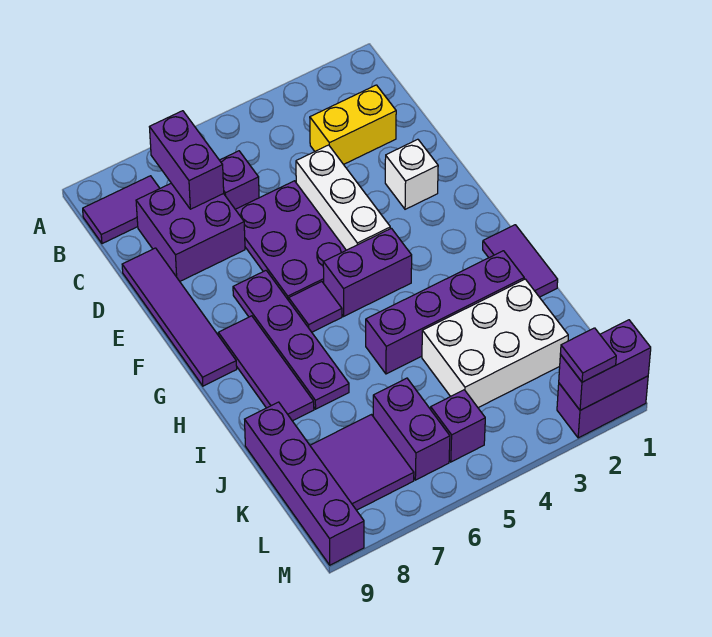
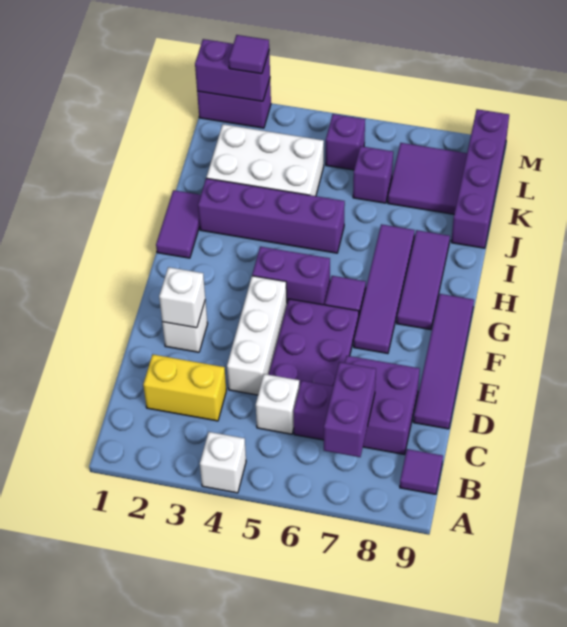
none -> white brick A4 level 1
purple tile B8:B9 level 1 -> purple tile B9 level 1
none -> white brick C5 level 1
none -> white brick E2 level 2
purple plate F7:I7 level 1 -> purple tile F7:I7 level 1
purple brick K6:L6 level 1 -> purple brick K6 level 1

